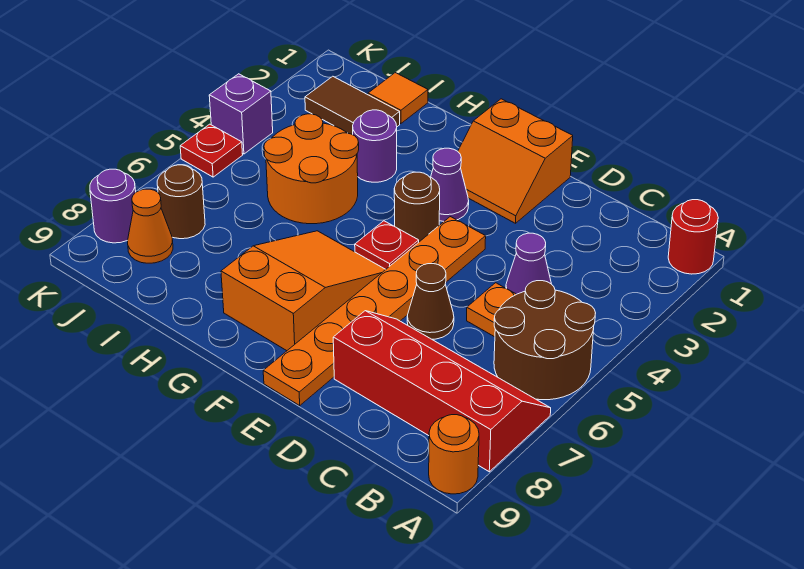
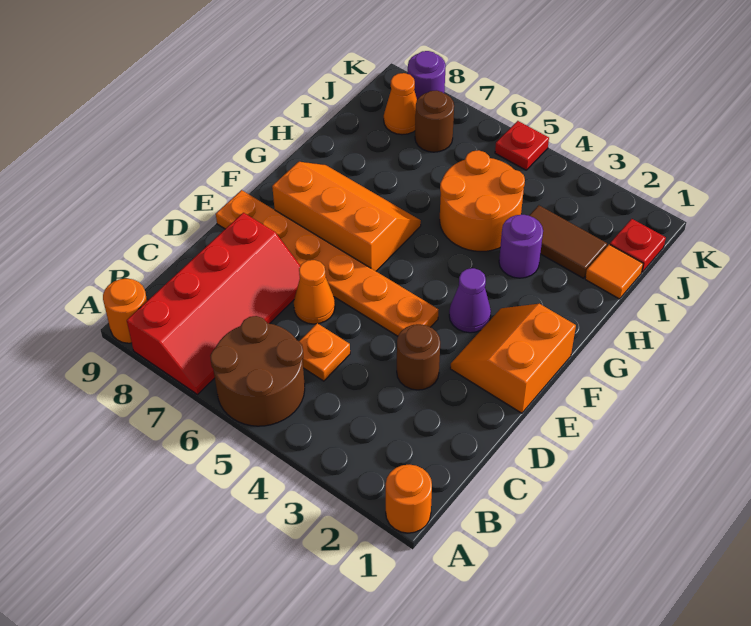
red round brick A1 level 1 -> orange round brick A1 level 1
purple cone C4 level 1 -> none
brown cone D6 level 1 -> orange cone D6 level 1
brown round brick F4 level 1 -> brown round brick D3 level 1
red plate F5 level 1 -> red plate J1 level 1
orange slope F6:G8 level 1 top 8 -> orange slope F6:G8 level 1 top F
brown tile I2:J2 level 1 -> brown tile I2:I3 level 1
purple brick K4 level 1 -> none

